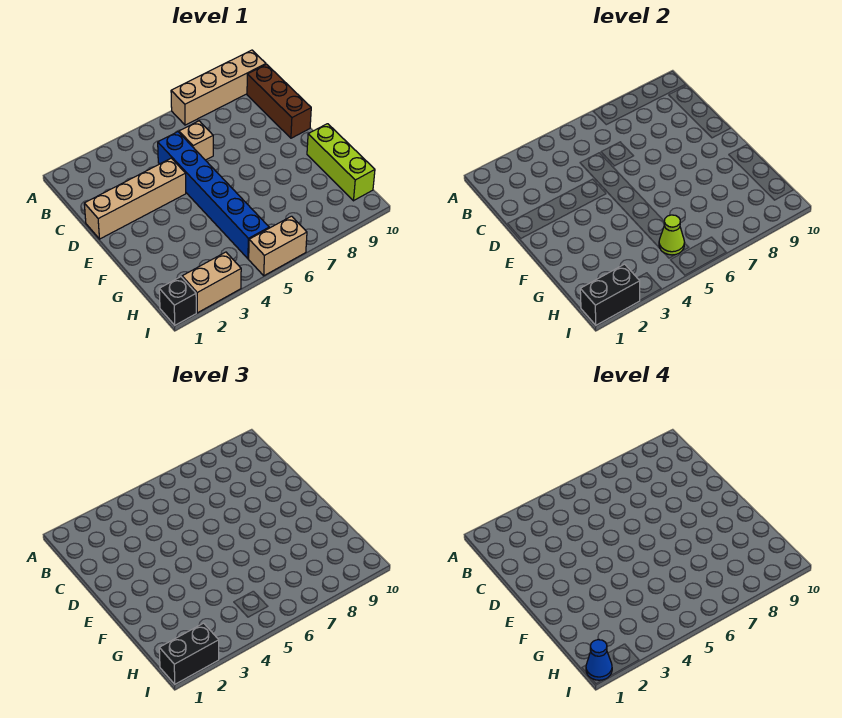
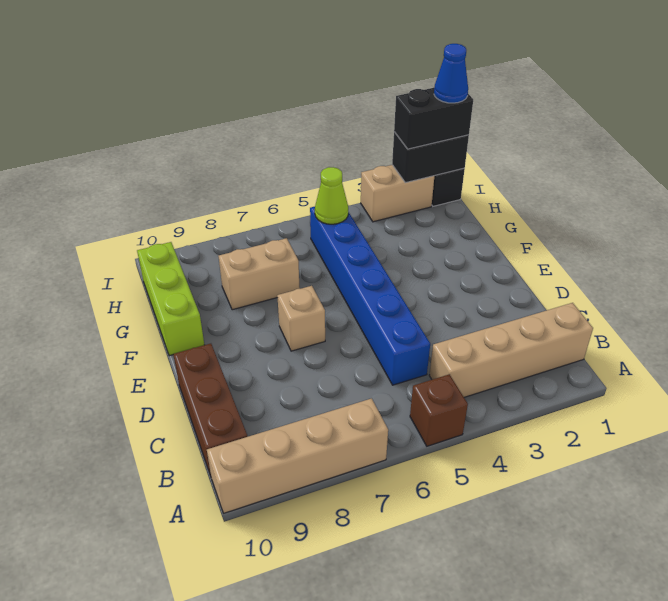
none -> brown brick A5 level 1
tan brick C6 level 1 -> tan brick E7 level 1
tan brick D1:D4 level 1 -> tan brick B1:B4 level 1
tan brick I5:I6 level 1 -> tan brick G7:G8 level 1

